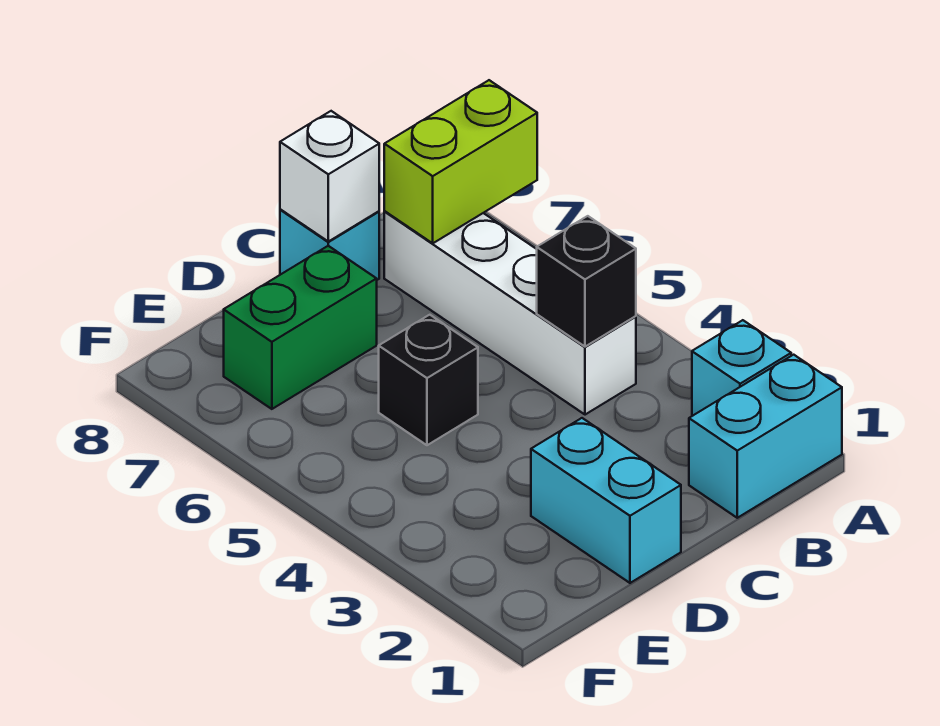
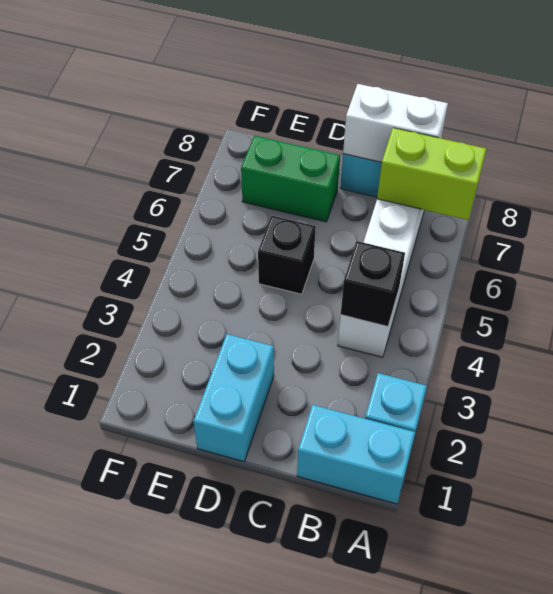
white brick C8 level 2 -> white brick B8:C8 level 2

